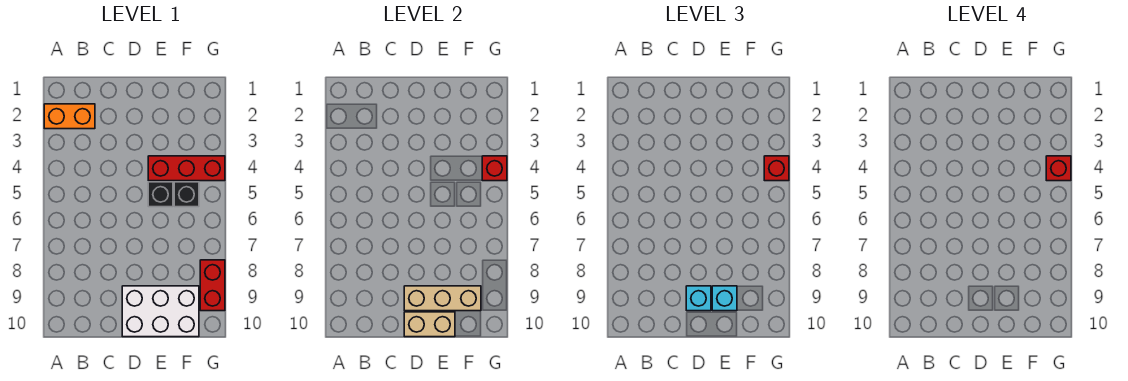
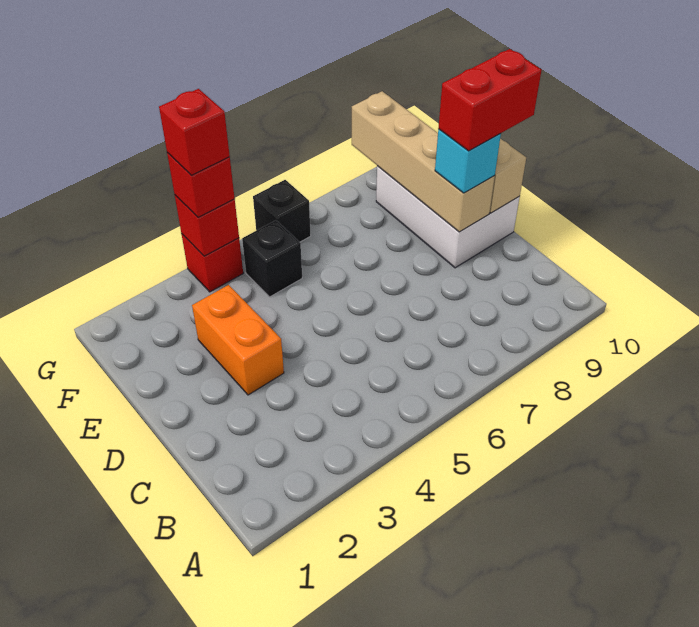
orange brick A2:B2 level 1 -> orange brick D3:E3 level 1
tan brick D9:F9 level 2 -> tan brick D9:G9 level 2
red brick E4:G4 level 1 -> red brick G4 level 1
black brick E5 level 1 -> black brick G6 level 1
cyan brick E9 level 3 -> none
red brick G8:G9 level 1 -> red brick D9:D10 level 4

